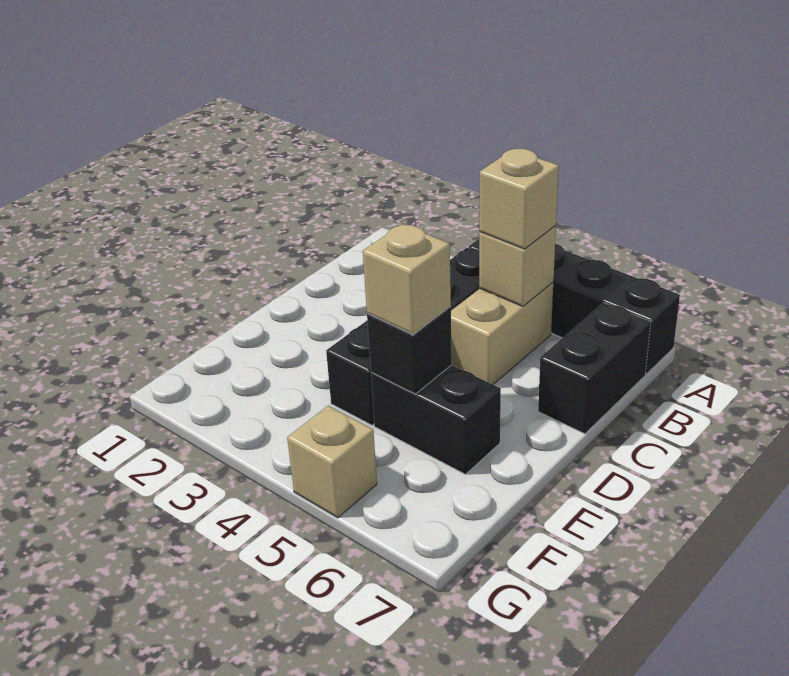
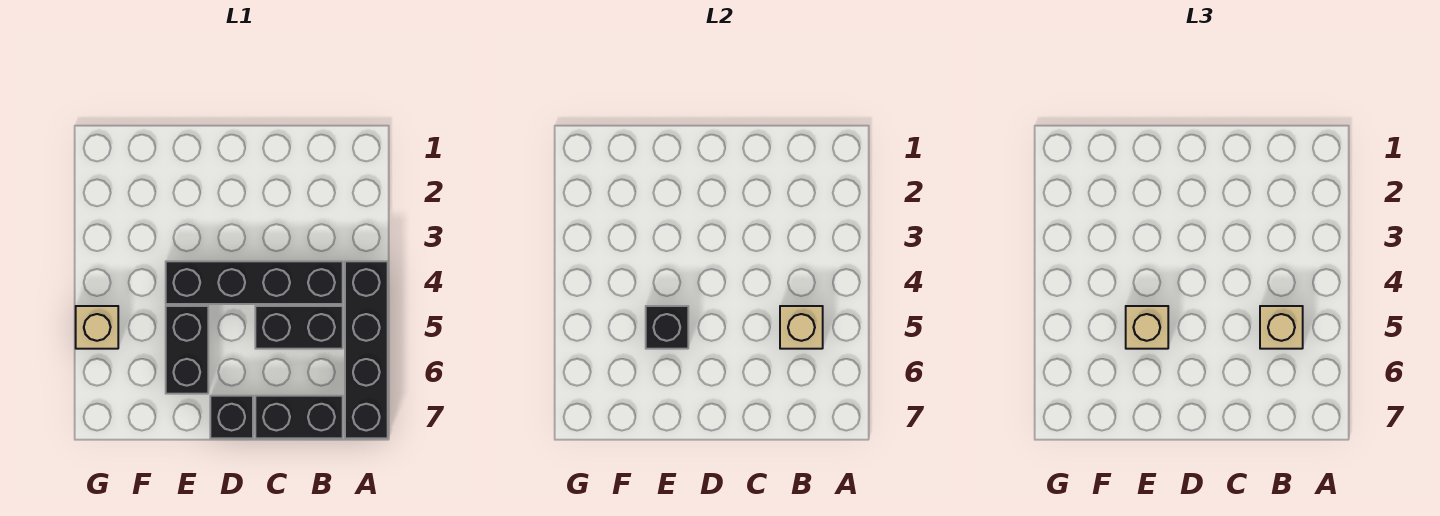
tan brick B5:C5 level 1 -> black brick B5:C5 level 1
none -> black brick D7 level 1

